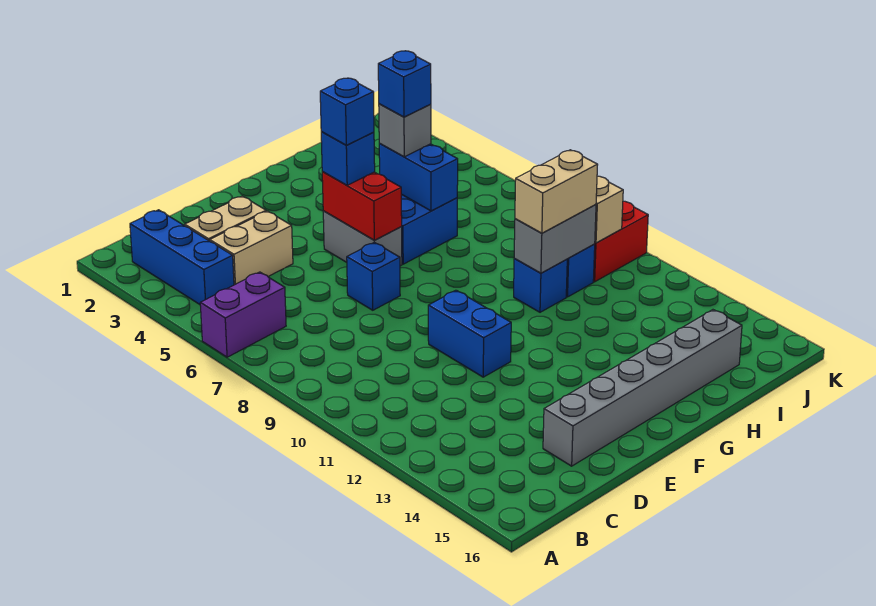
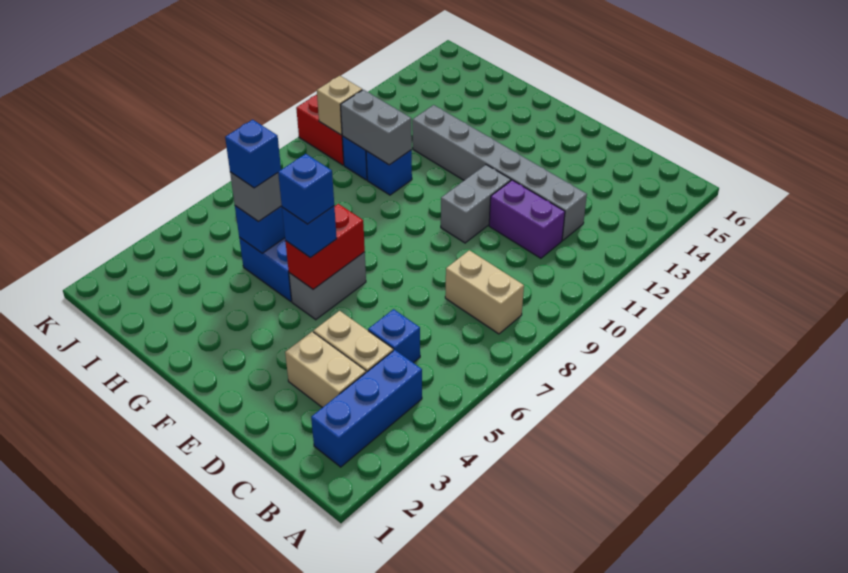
purple brick A6:B6 level 1 -> purple brick C11:D11 level 1
grey brick D15:I15 level 1 -> grey brick C12:H12 level 1
blue brick E7 level 1 -> blue brick C5 level 1
blue brick E10:E11 level 1 -> grey brick E10:E11 level 1
tan brick H10:I10 level 3 -> tan brick B8:C8 level 1

